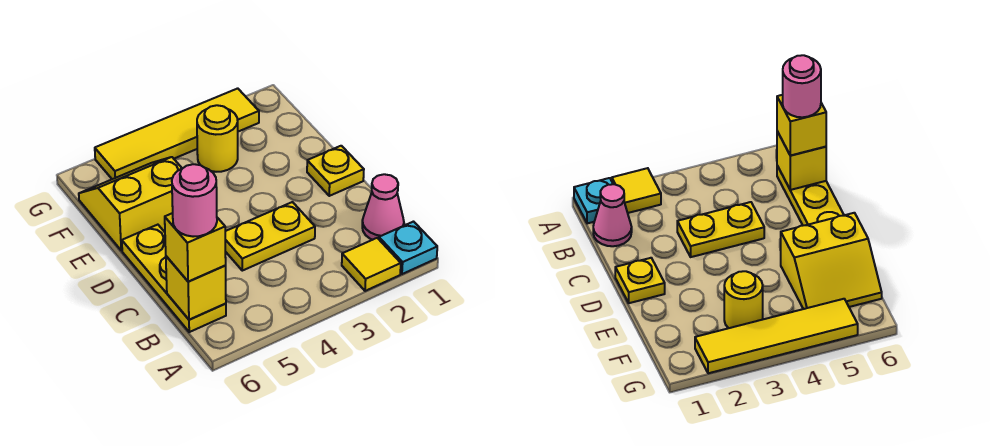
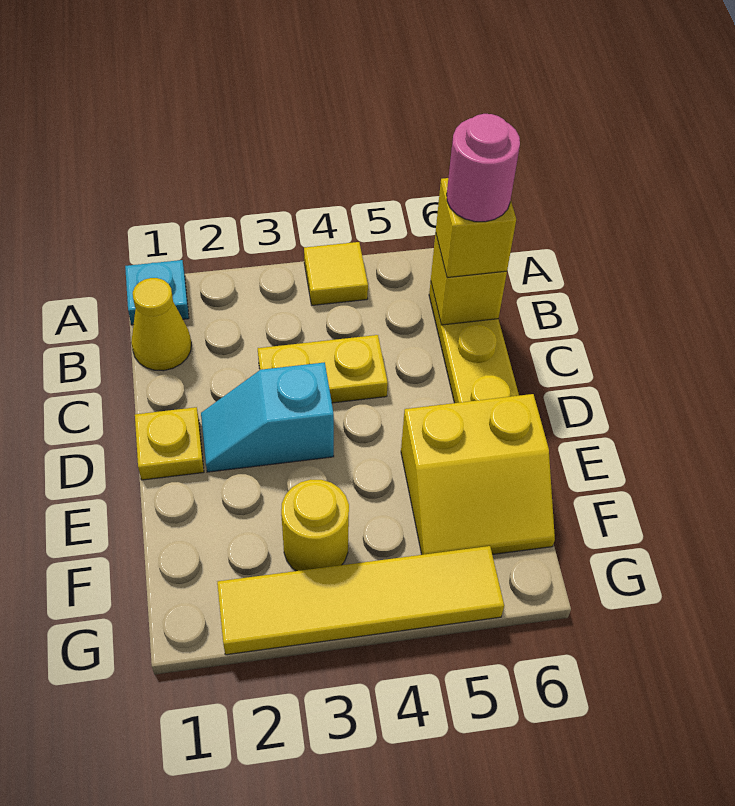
yellow tile A2 level 1 -> yellow tile A4 level 1
pink cone B1 level 1 -> yellow cone B1 level 1
none -> cyan slope D2:D3 level 1 top 3

